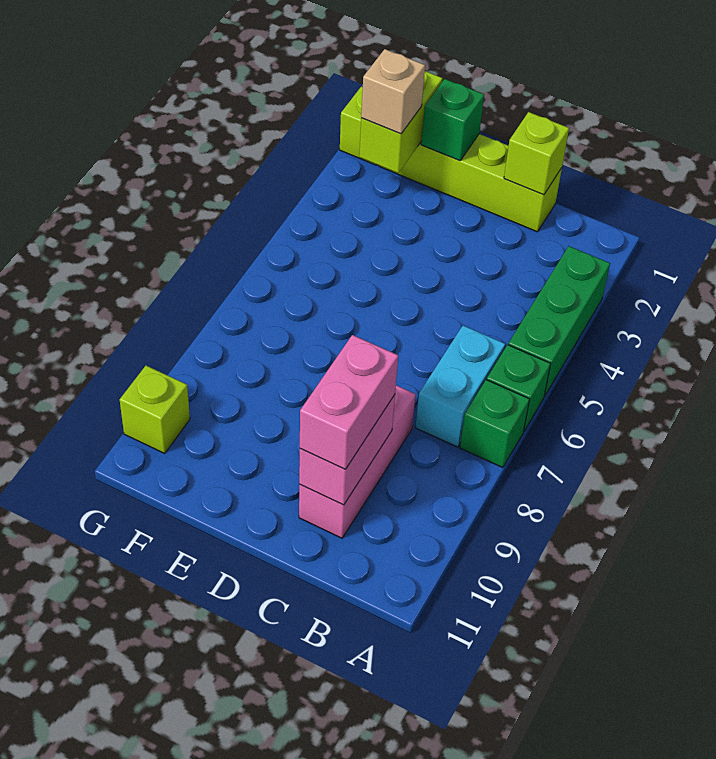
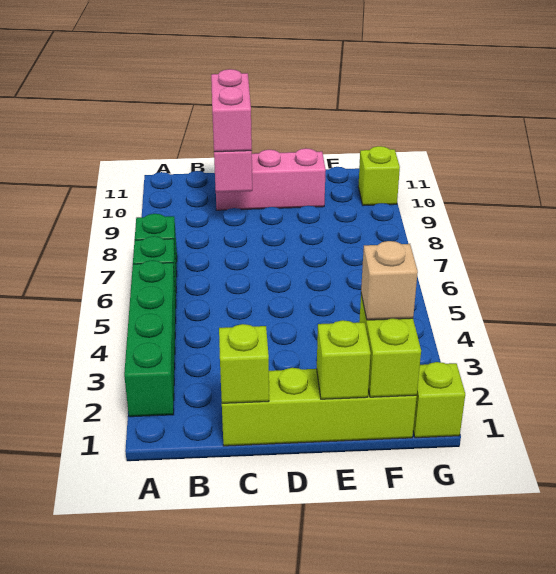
green brick A3:A5 level 1 -> green brick A2:A5 level 1
cyan brick B6:B7 level 1 -> none
pink brick C8:C10 level 1 -> pink brick C10:E10 level 1
green brick E1 level 2 -> lime brick E1 level 2

